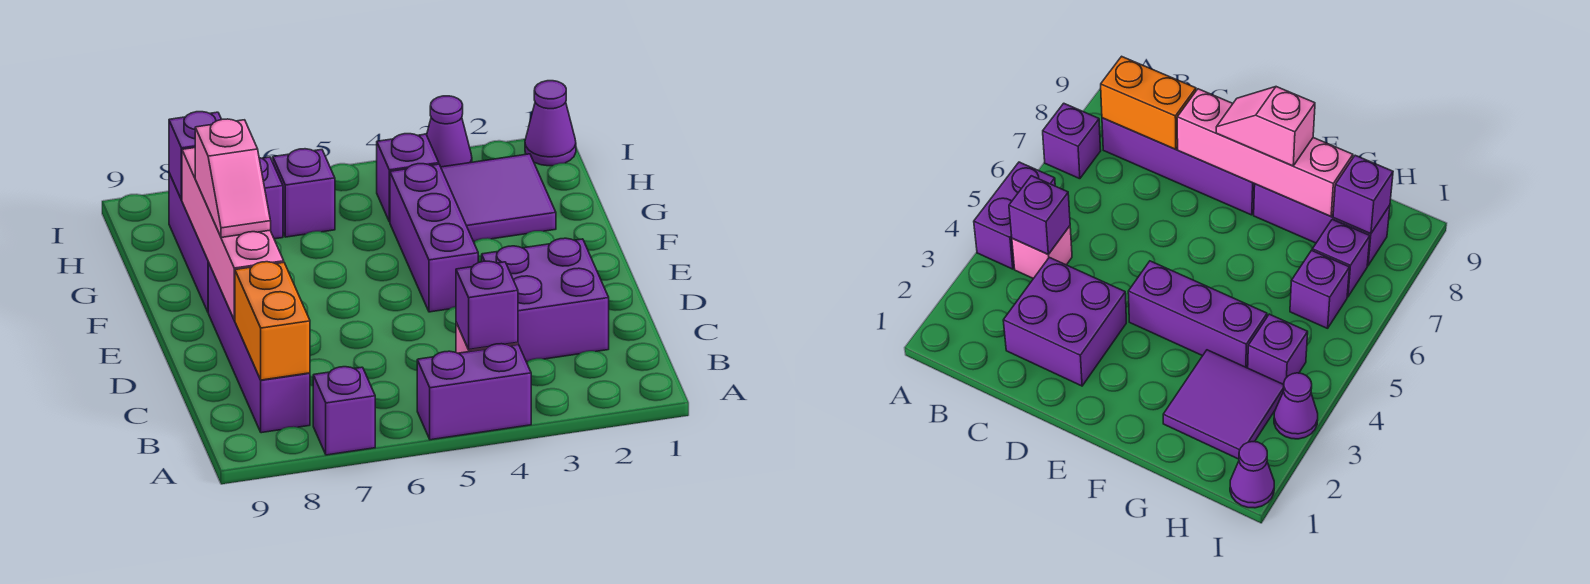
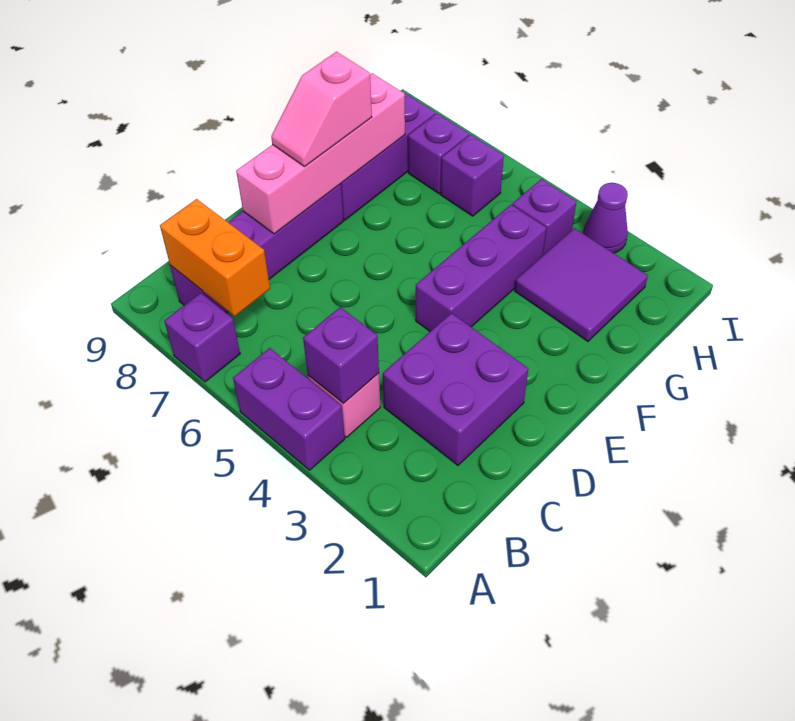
orange brick B8:C8 level 2 -> orange brick B7:B8 level 2
purple brick H8 level 2 -> none
purple cone I1 level 1 -> none

